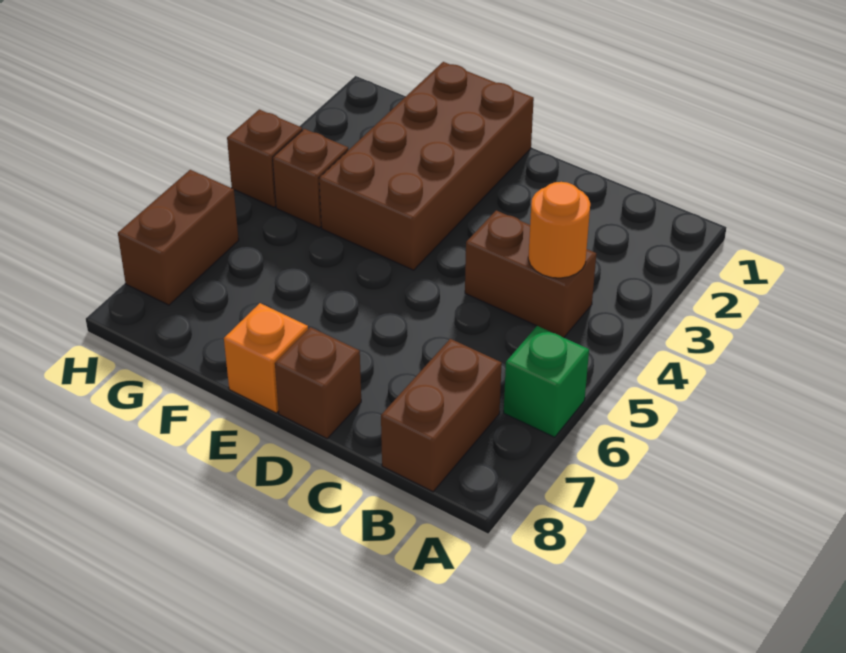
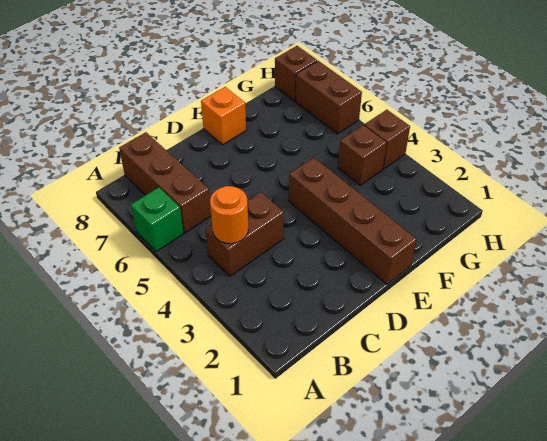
brown brick B7:B8 level 1 -> brown brick B6:B8 level 1
brown brick D8 level 1 -> brown brick H8 level 1
brown brick E1:F4 level 1 -> brown brick E1:E4 level 1

